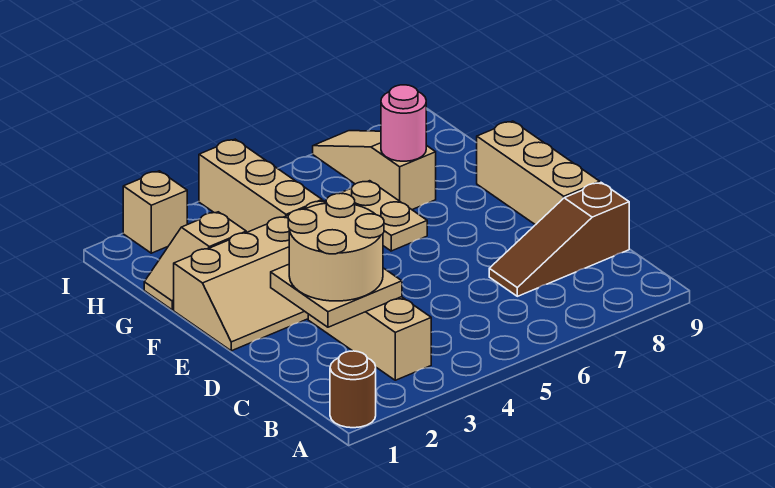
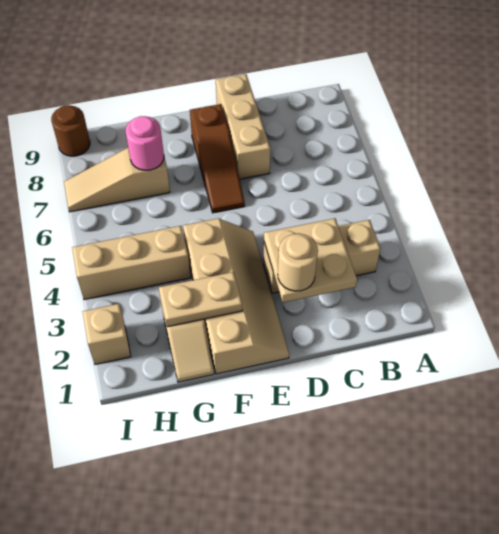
brown round brick A1 level 1 -> brown round brick I9 level 1
tan round brick C2:D3 level 3 -> tan round brick D2 level 3
brown slope C7:C9 level 1 top 9 -> brown slope E6:E8 level 1 top 8
tan brick D9:F9 level 1 -> tan brick D7:D9 level 1
tan plate F6:G6 level 1 -> tan plate F2:G2 level 2

